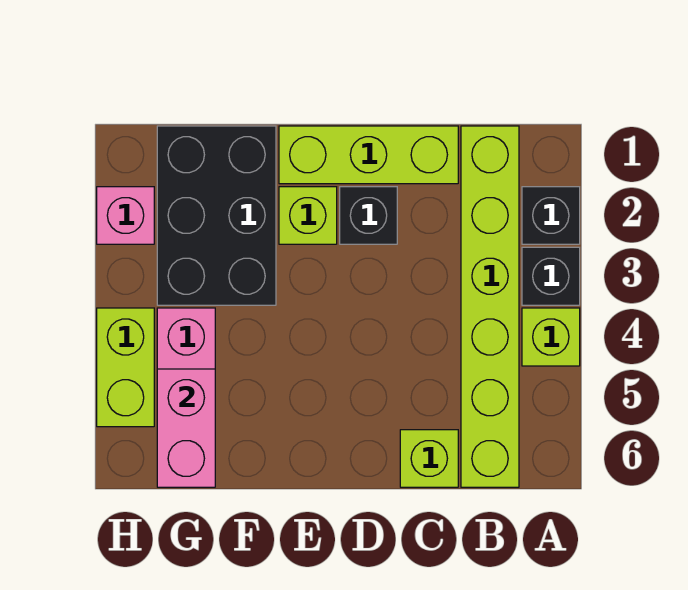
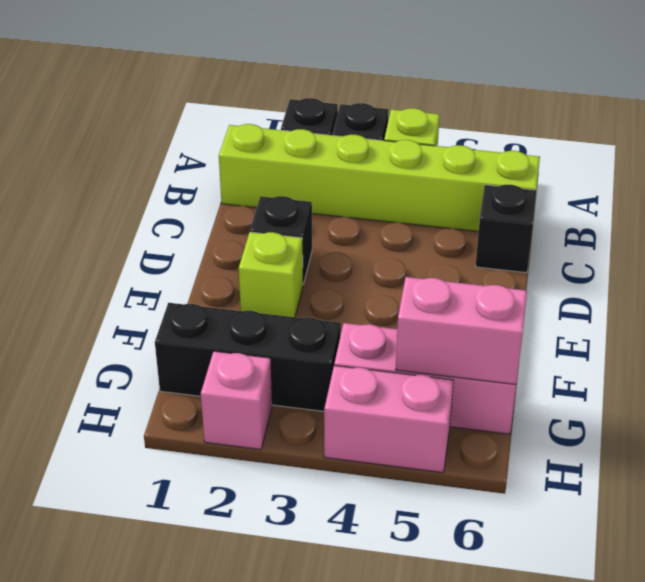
lime brick C1:E1 level 1 -> none
lime brick C6 level 1 -> black brick C6 level 1
black brick F1:G3 level 1 -> black brick G1:G3 level 1
lime brick H4:H5 level 1 -> pink brick H4:H5 level 1

